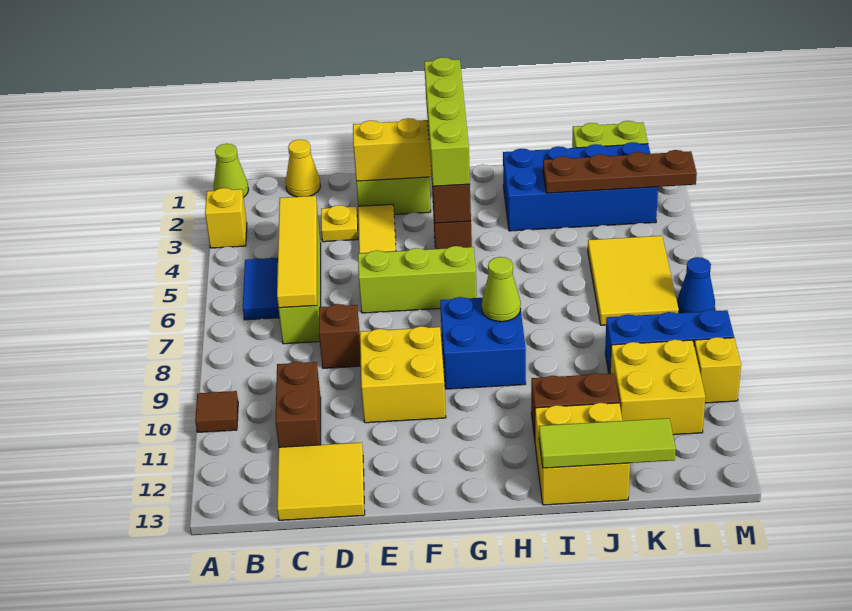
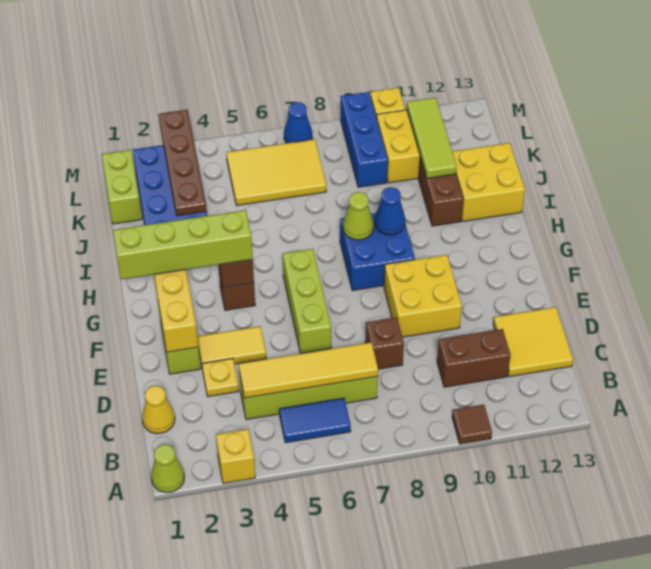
none -> blue cone H9 level 2
lime tile I13:K13 level 2 -> lime tile J11:L11 level 2

